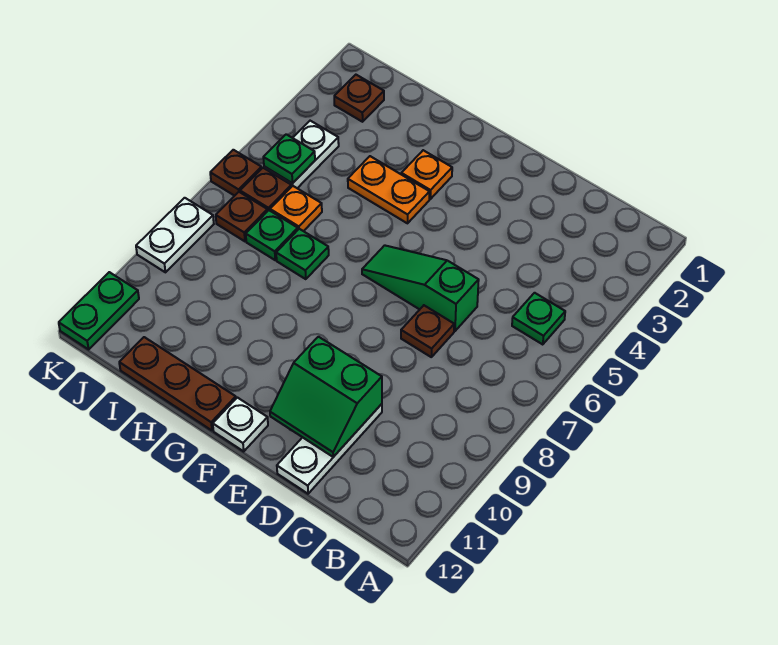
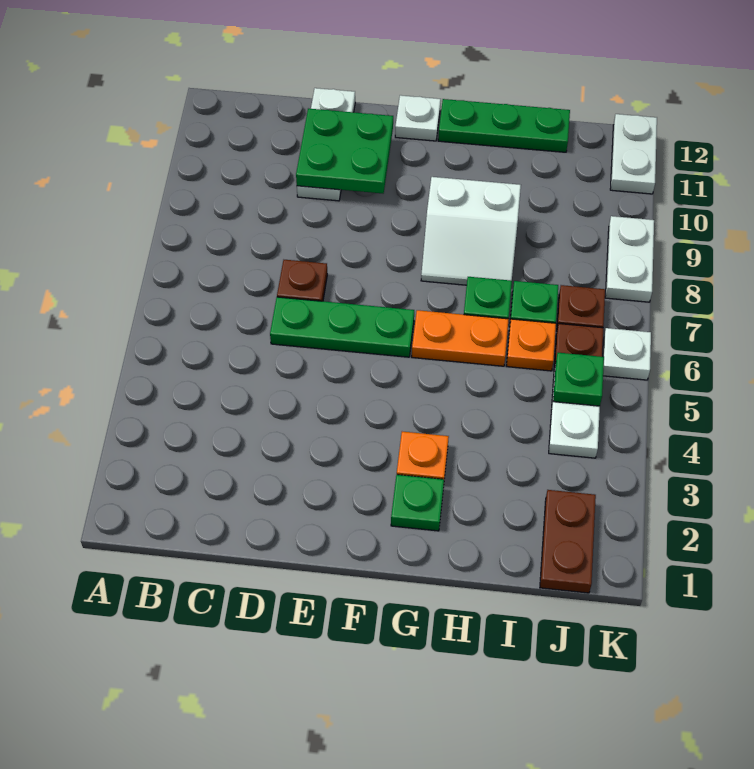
green plate B5 level 1 -> green plate G2 level 1
green slope D6:F6 level 1 top D -> green plate D6:F6 level 1
green slope D10:E11 level 2 top 10 -> green plate D10:E11 level 2
orange plate G4:H4 level 1 -> orange plate G6:H6 level 1
none -> white slope G8:H9 level 1 top 9
brown plate G12:I12 level 1 -> green plate G12:I12 level 1
brown plate J2 level 1 -> brown plate J1:J2 level 1
brown plate K6 level 1 -> white plate K6 level 1
green plate K11:K12 level 1 -> white plate K11:K12 level 1

